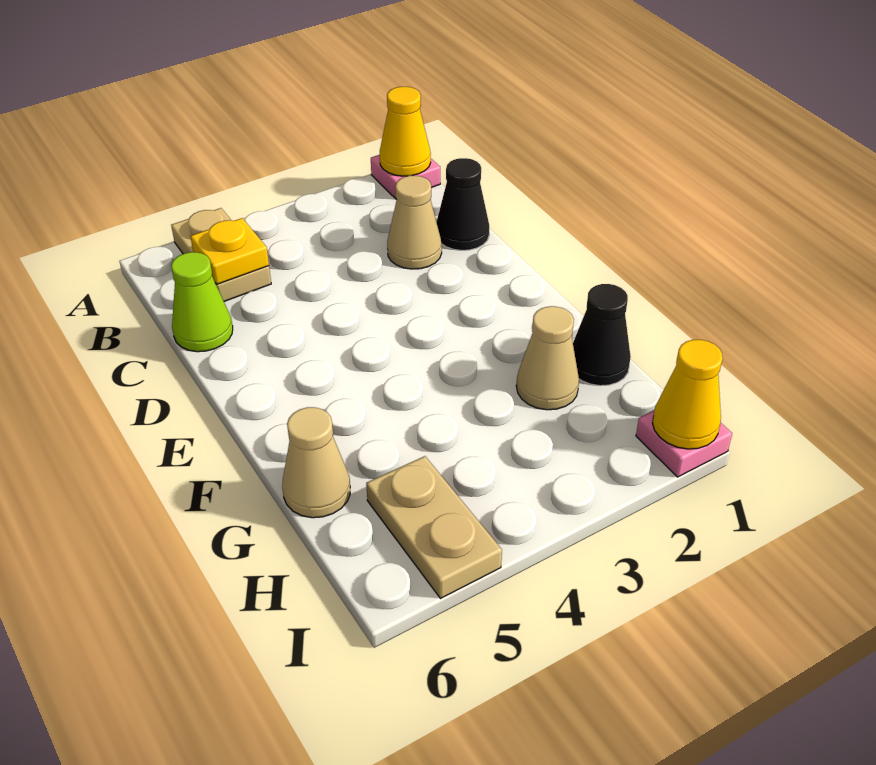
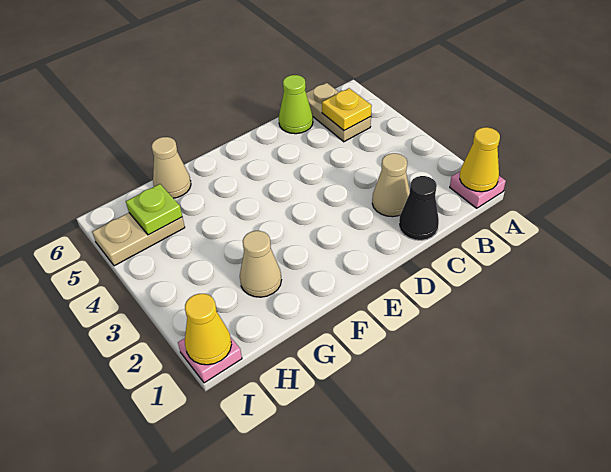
tan plate A5:B5 level 1 -> tan plate B5:B6 level 1
black cone G1 level 1 -> none
none -> lime plate H5 level 2

